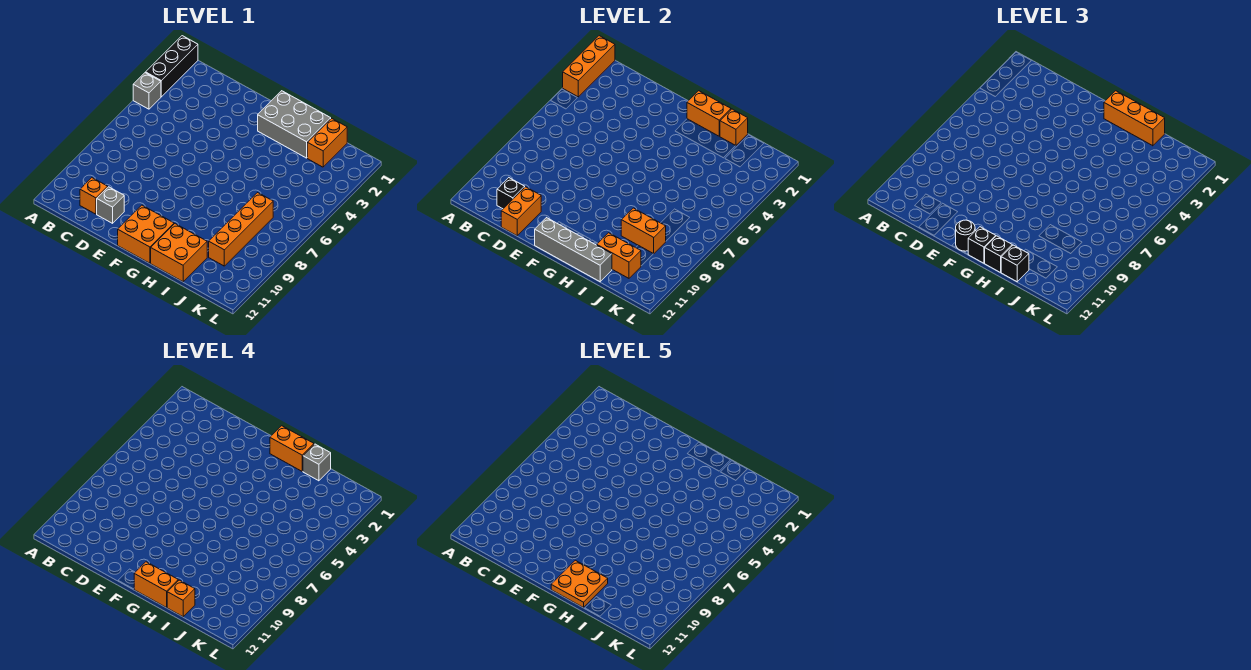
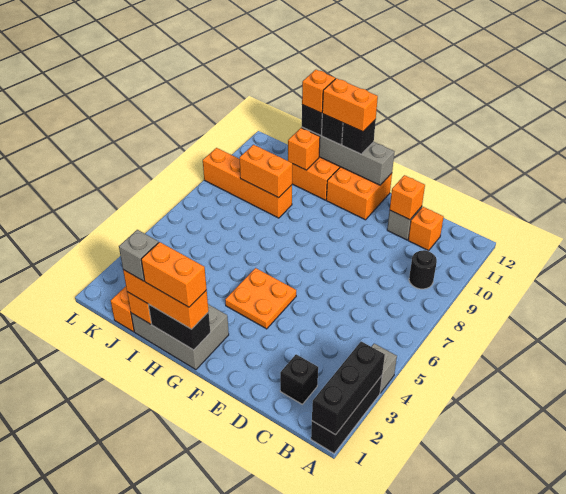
orange brick A1:A3 level 2 -> black brick A1:A3 level 2
black brick C11 level 2 -> black brick C2 level 1
orange brick D11:D12 level 2 -> orange brick D11 level 2
black round brick F12 level 3 -> black round brick B9 level 1
orange brick G1:H1 level 2 -> black brick G1:H1 level 2
orange plate G11:H12 level 5 -> orange plate F4:G5 level 1
orange brick I11:J11 level 2 -> orange brick I11 level 2
orange brick J7:J10 level 1 -> orange brick I9:L9 level 1

